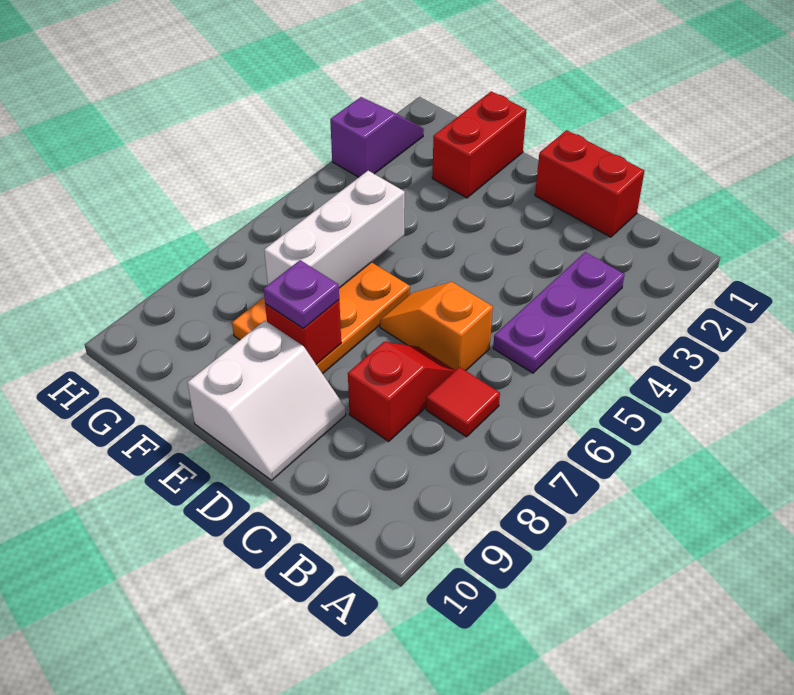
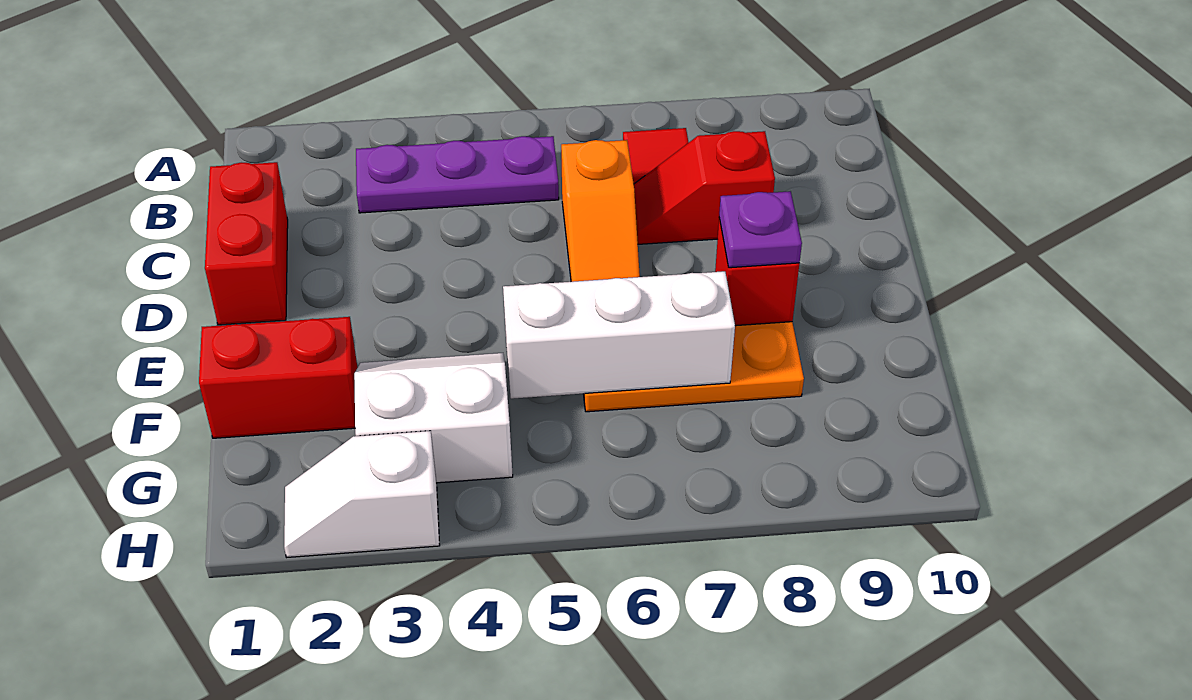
white slope D9:E10 level 1 top E -> white slope F3:G4 level 1 top G
purple slope H2:H3 level 1 top 3 -> white slope H2:H3 level 1 top 3

